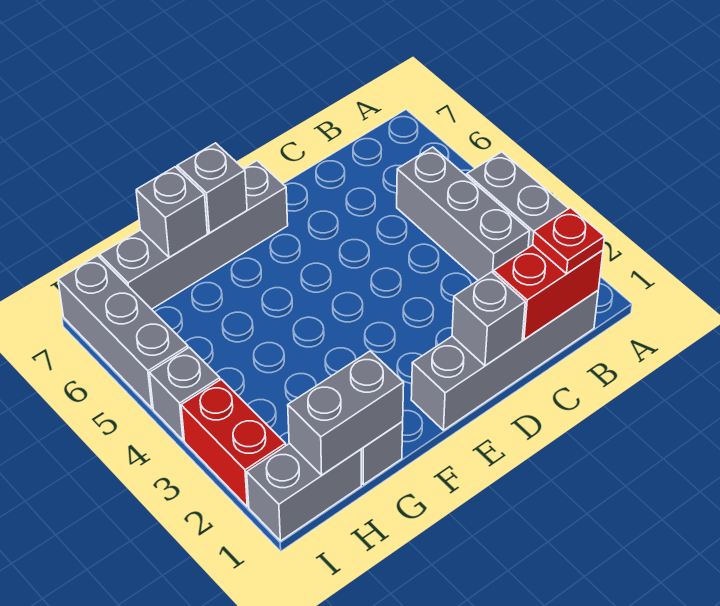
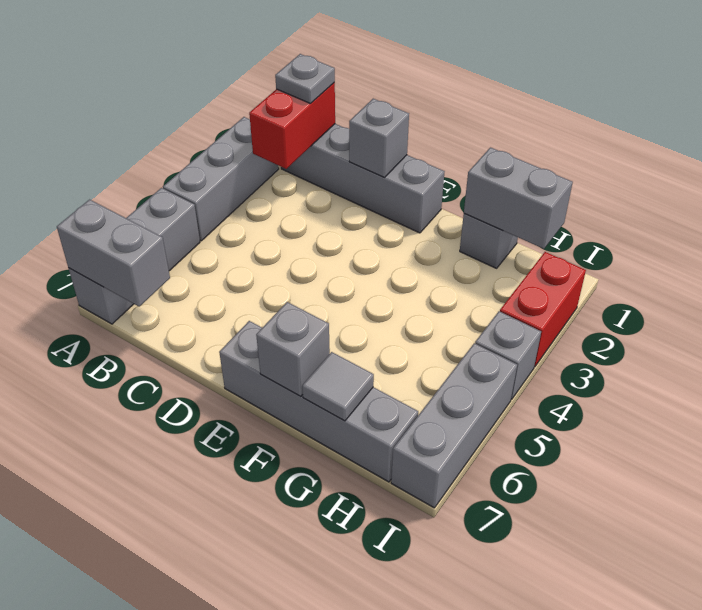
red brick B1:C1 level 2 -> red brick B1:B2 level 2
red plate B1 level 3 -> grey plate B1 level 3
grey brick B3:B5 level 1 -> grey brick A5:A7 level 1
grey brick G7 level 2 -> grey tile G7 level 2
grey brick H1:I1 level 1 -> grey brick A7:B7 level 2

